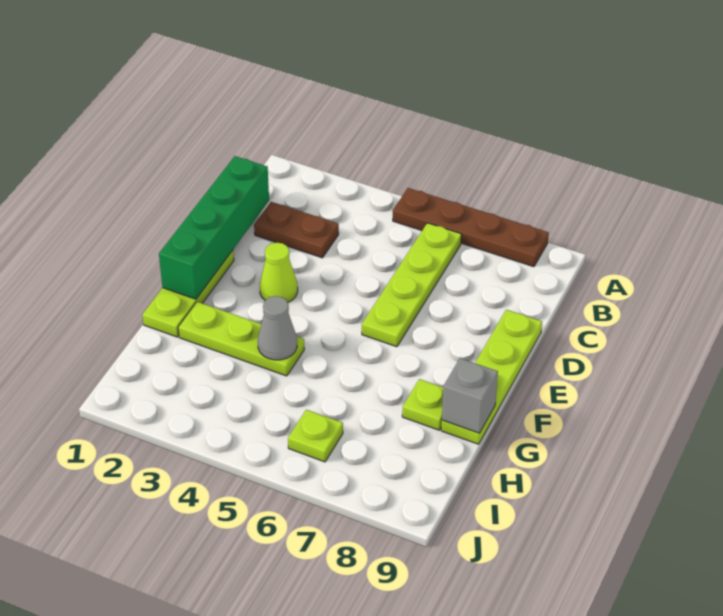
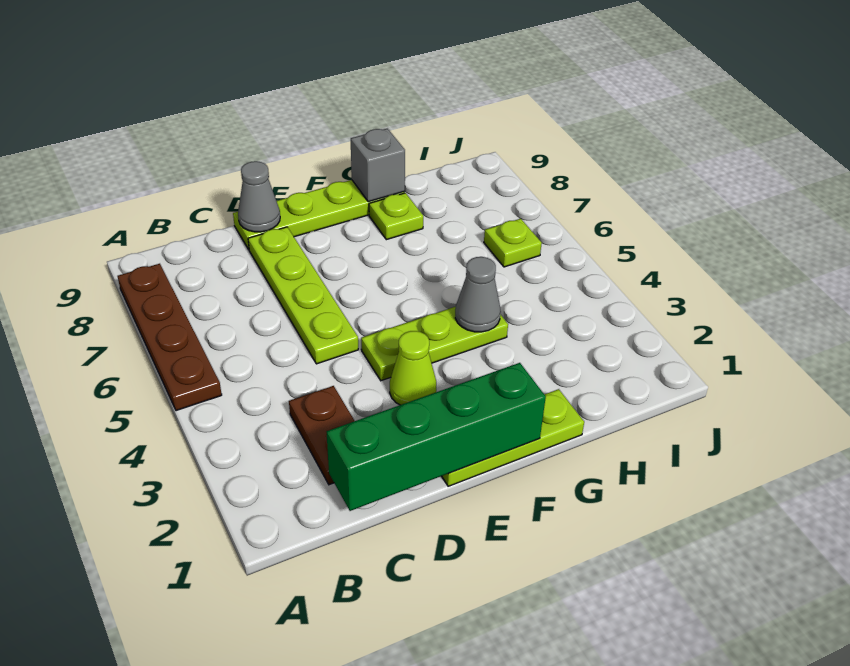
lime plate B6:E6 level 1 -> lime plate D5:D8 level 1
none -> grey cone D9 level 2
lime plate G2:G4 level 1 -> lime plate E4:G4 level 1

